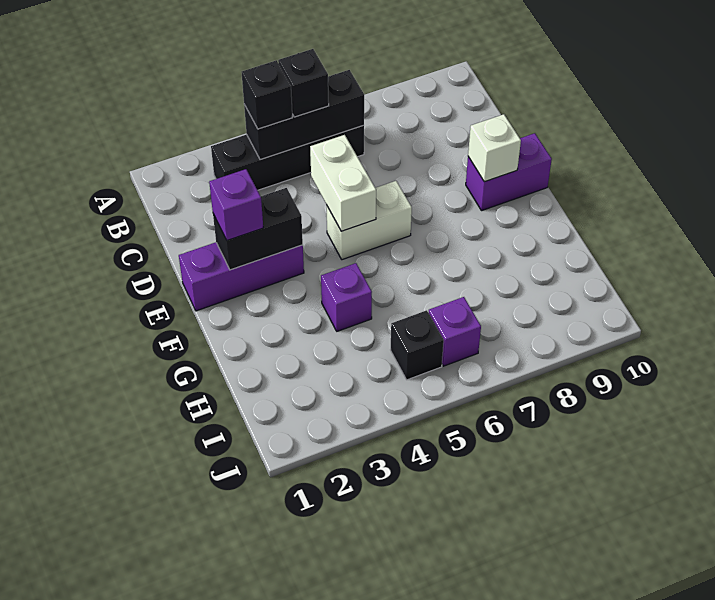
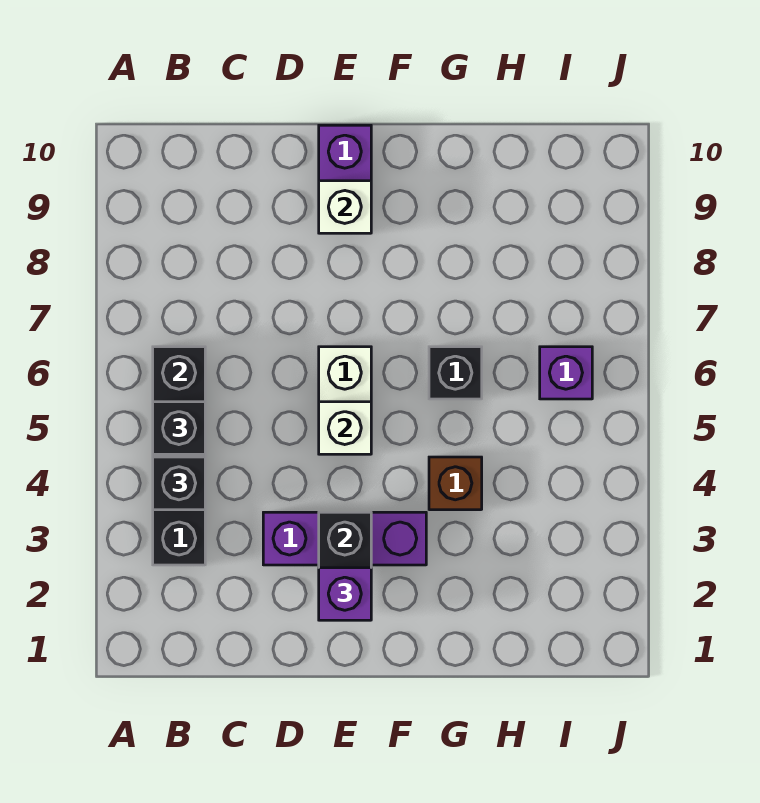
white brick D5:E5 level 2 -> white brick E5 level 2
purple brick E1:E3 level 1 -> purple brick D3:F3 level 1
purple brick G4 level 1 -> brown brick G4 level 1
black brick I5 level 1 -> black brick G6 level 1

